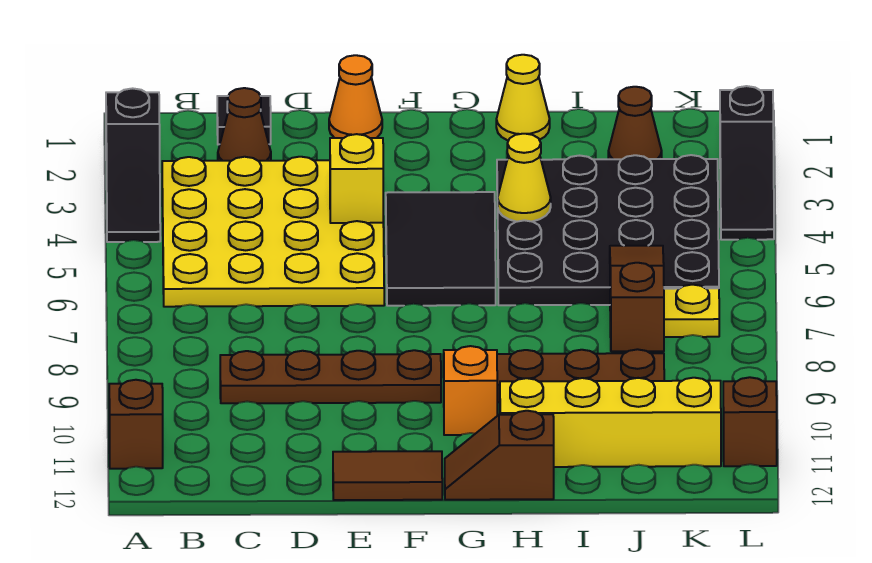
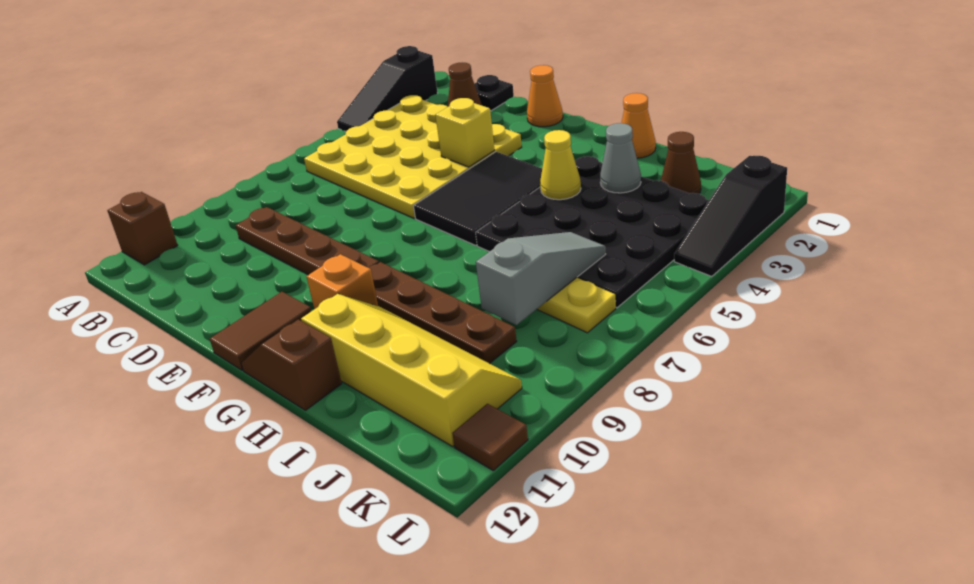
brown tile E12:F12 level 1 -> brown tile F11:F12 level 1
yellow cone H1 level 1 -> orange cone H1 level 1
none -> grey cone I3 level 2
brown slope J6:J8 level 2 top 8 -> grey slope J6:J8 level 2 top 8
brown brick L11 level 1 -> brown tile L11 level 1

